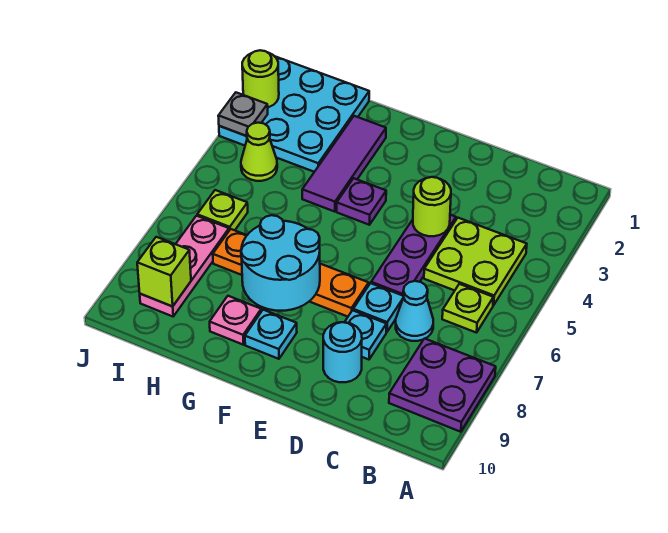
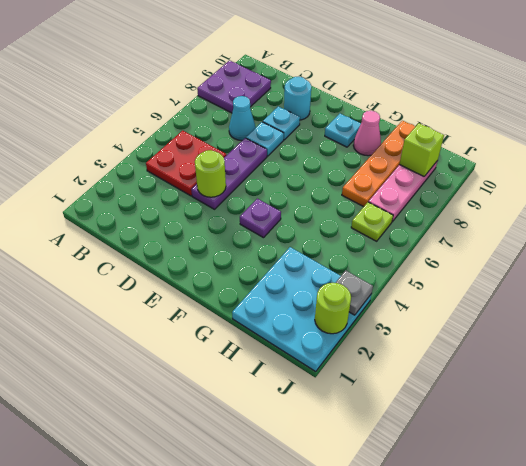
lime plate B4:C5 level 1 -> red plate B4:C5 level 1
lime plate B6 level 1 -> none
orange plate E7:H7 level 1 -> orange plate H7:H10 level 1
cyan round brick F7:G8 level 2 -> none
purple tile G2:G4 level 1 -> none
pink plate G9 level 1 -> pink cone G9 level 1
lime cone I4 level 1 -> none

